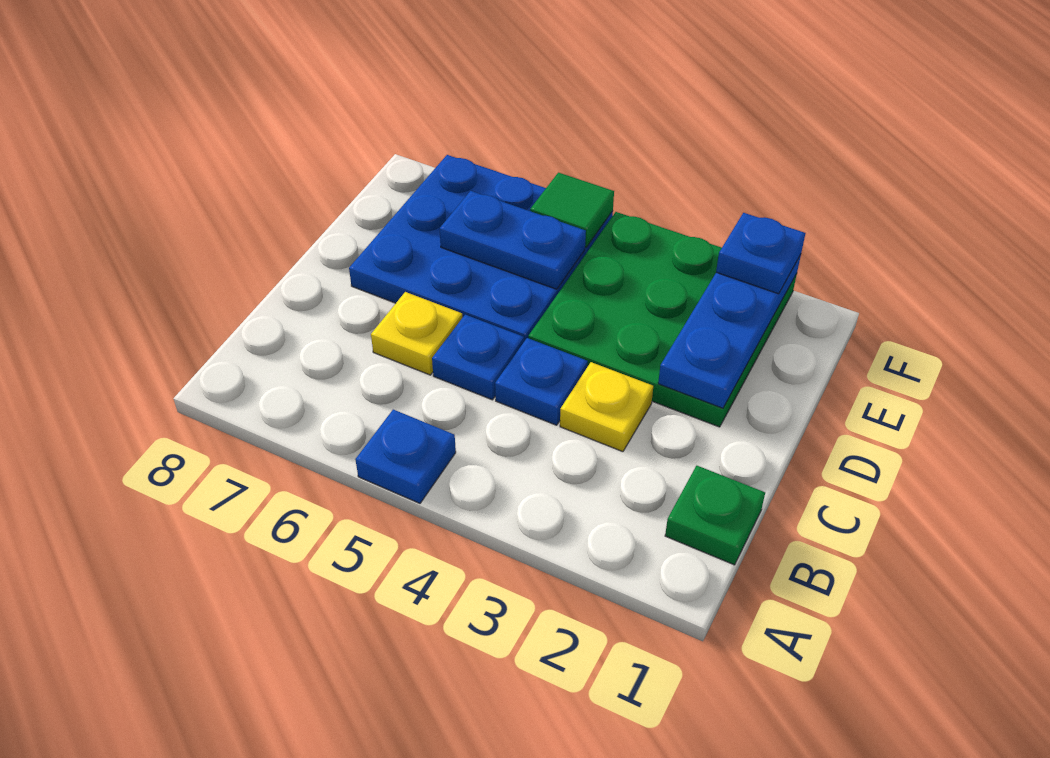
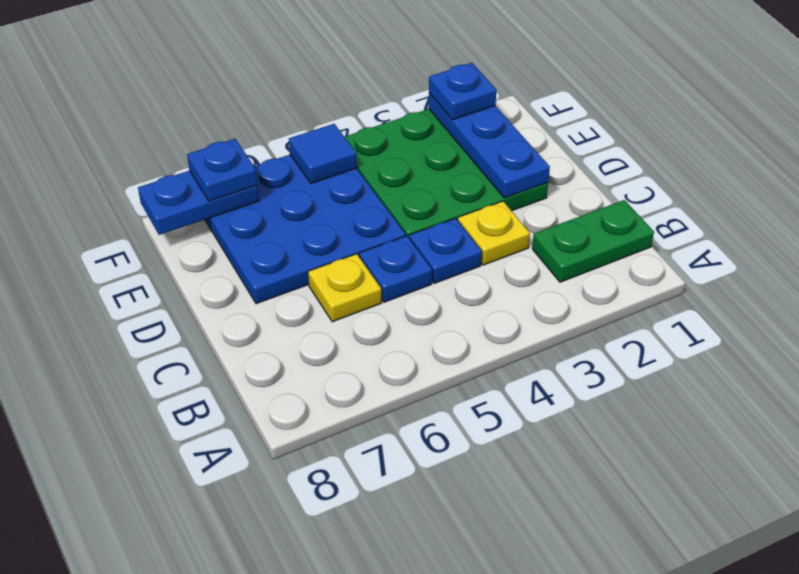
blue plate A5 level 1 -> blue plate F7 level 3
green plate B1 level 1 -> green plate B1:B2 level 1
blue plate E5:E6 level 2 -> blue plate F7:F8 level 2
green tile F5 level 2 -> blue tile F5 level 2

